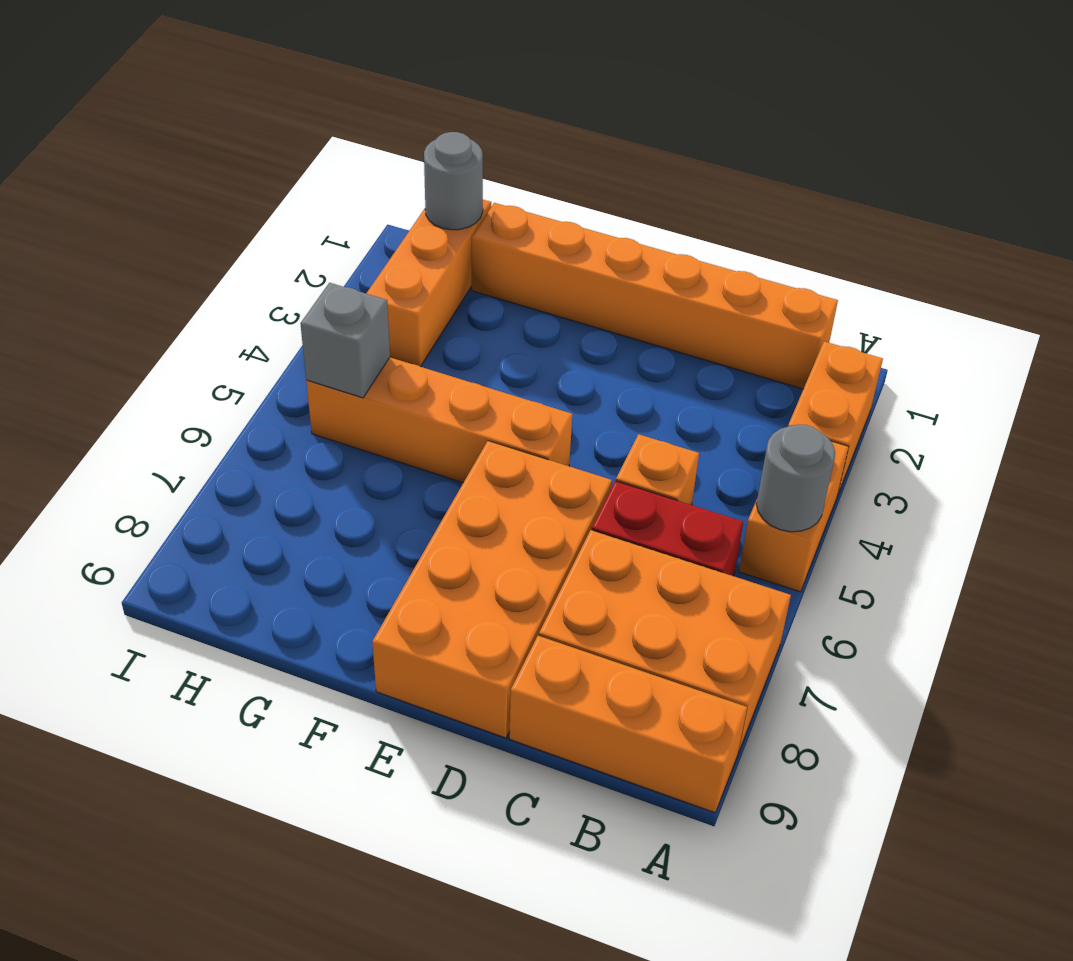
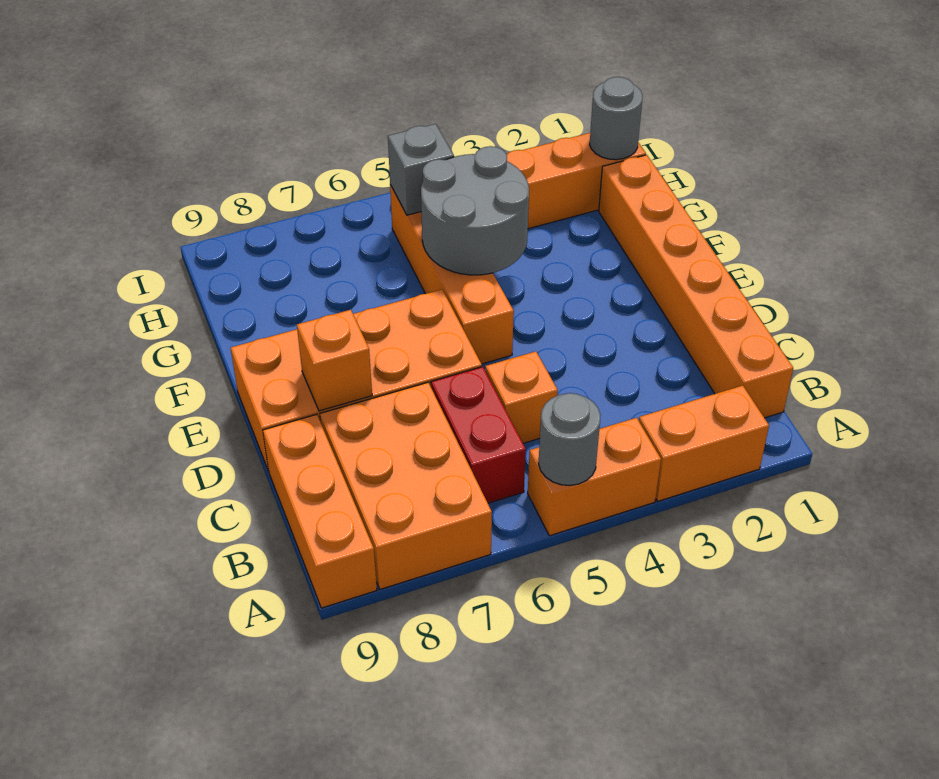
none -> orange brick D8 level 2
none -> grey round brick F4:G5 level 2

